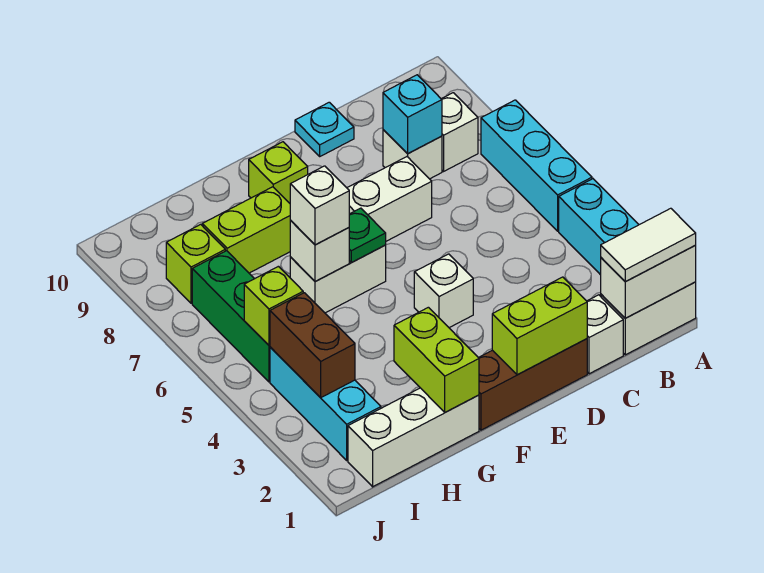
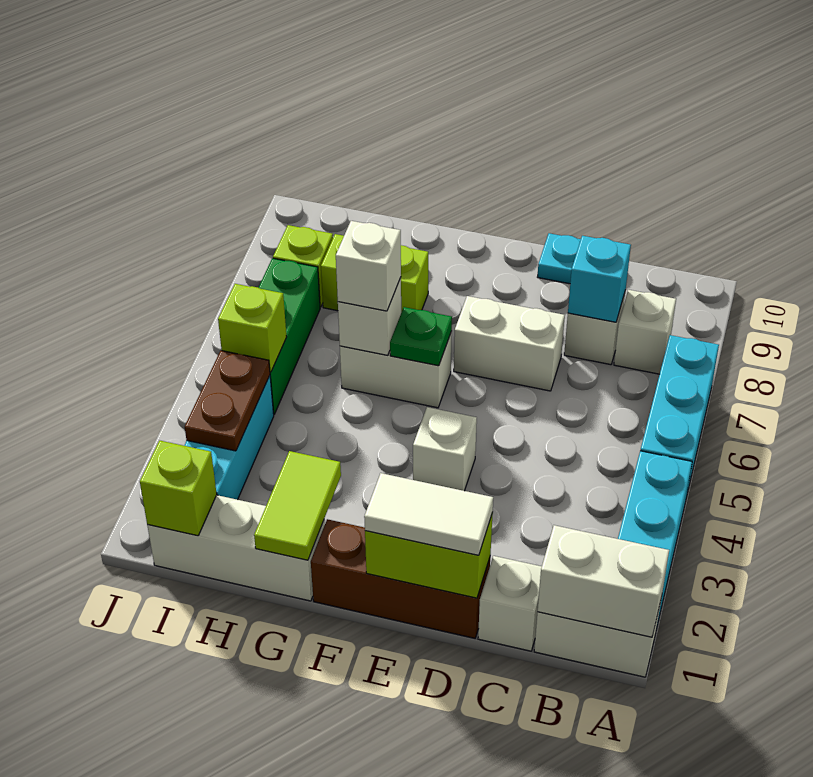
white tile A1:B1 level 3 -> white tile D1:E1 level 3
lime brick F9 level 1 -> lime brick I1 level 2
lime brick G1:G2 level 2 -> lime tile G1:G2 level 2
brown brick I3:I4 level 2 -> brown plate I3:I4 level 2

